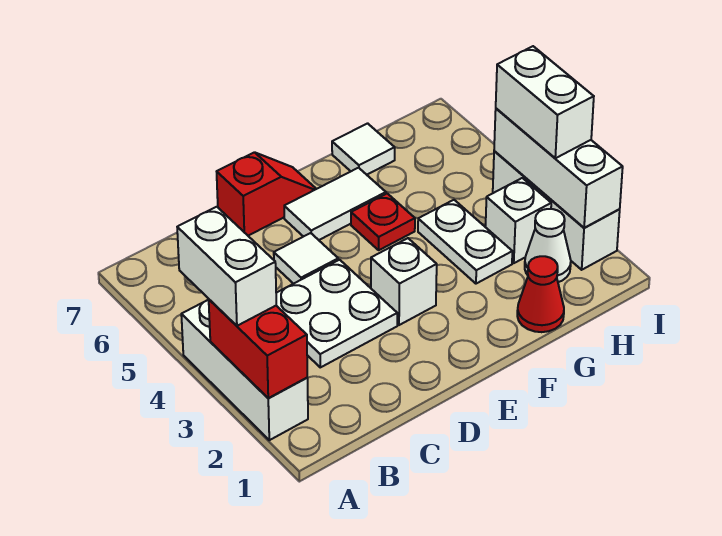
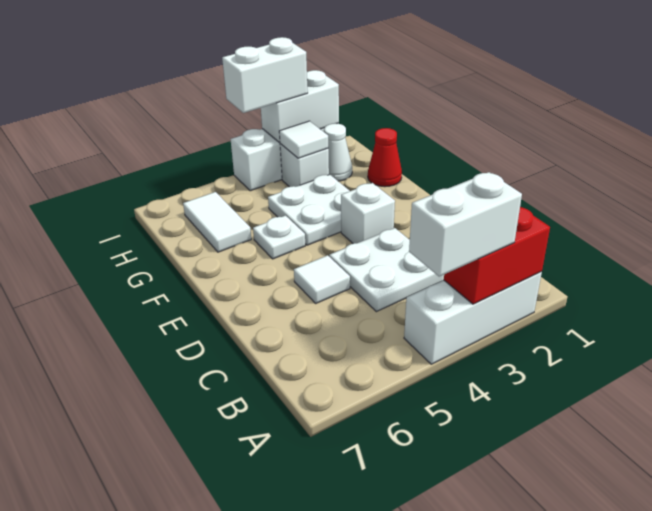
red slope D7:E7 level 1 top D -> none
white tile E6:F6 level 1 -> white tile G6:H6 level 1
red plate F5 level 1 -> white plate F5 level 1
white plate G3:G4 level 1 -> white plate F3:G4 level 1
white tile G7 level 1 -> white tile H3 level 2
white brick I2:I4 level 2 -> white brick I2:I3 level 2

